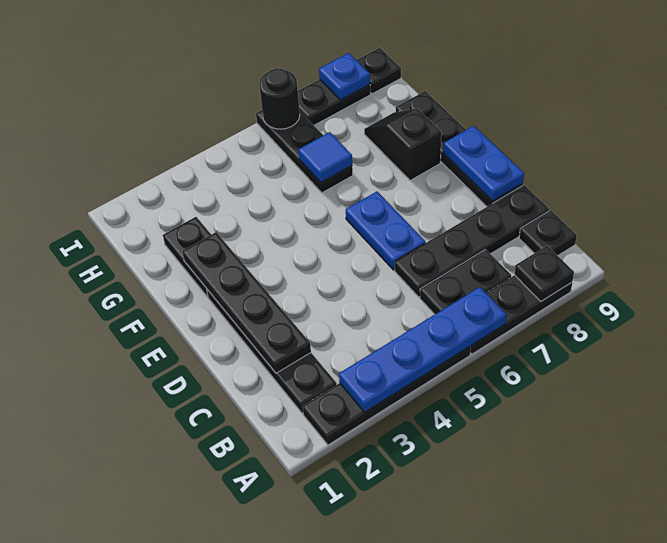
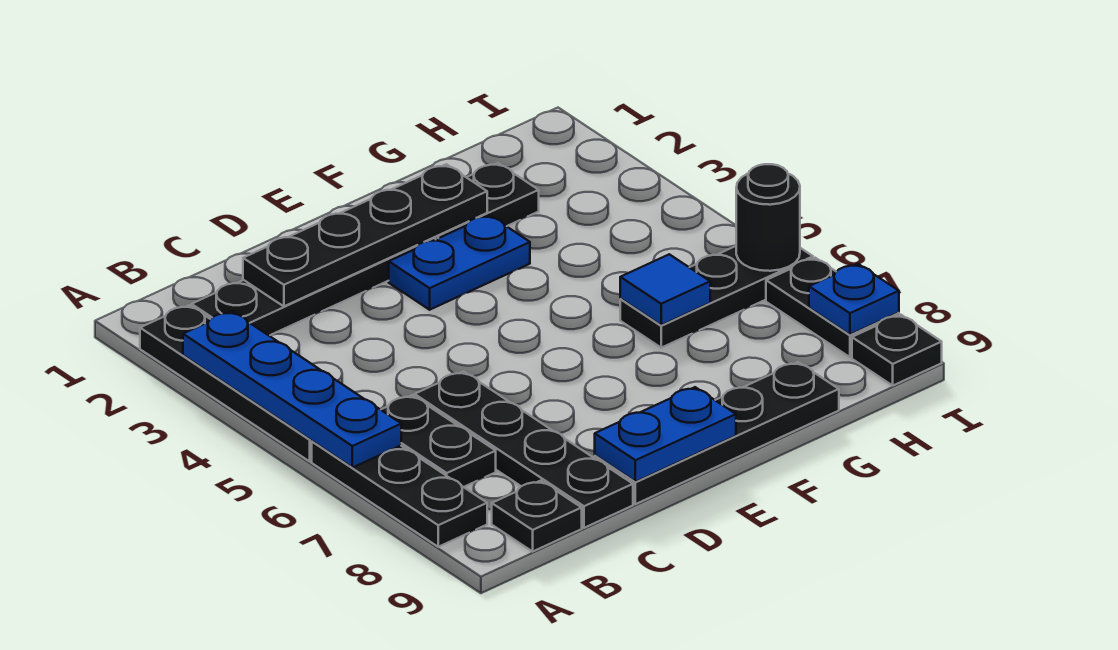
black plate A8 level 2 -> none
blue plate D6:E6 level 1 -> blue plate E3:F3 level 1
black slope F8:G8 level 1 top F -> none

